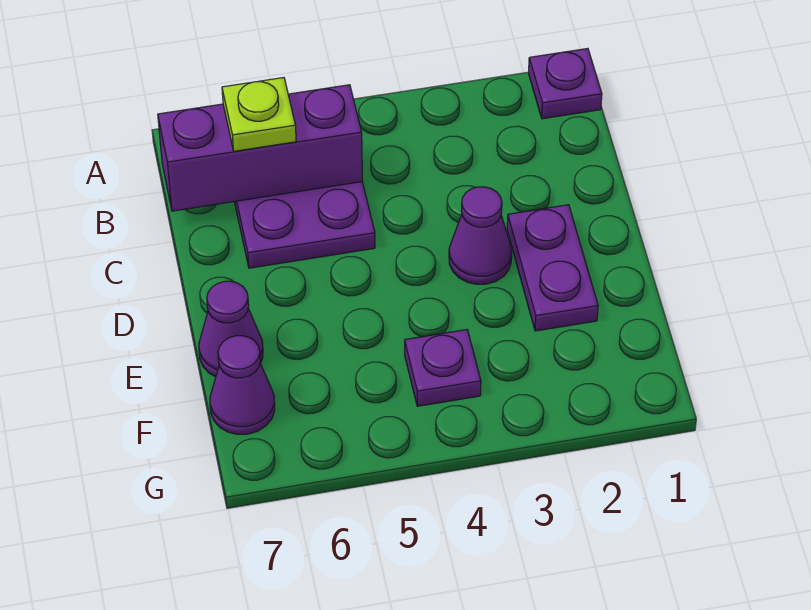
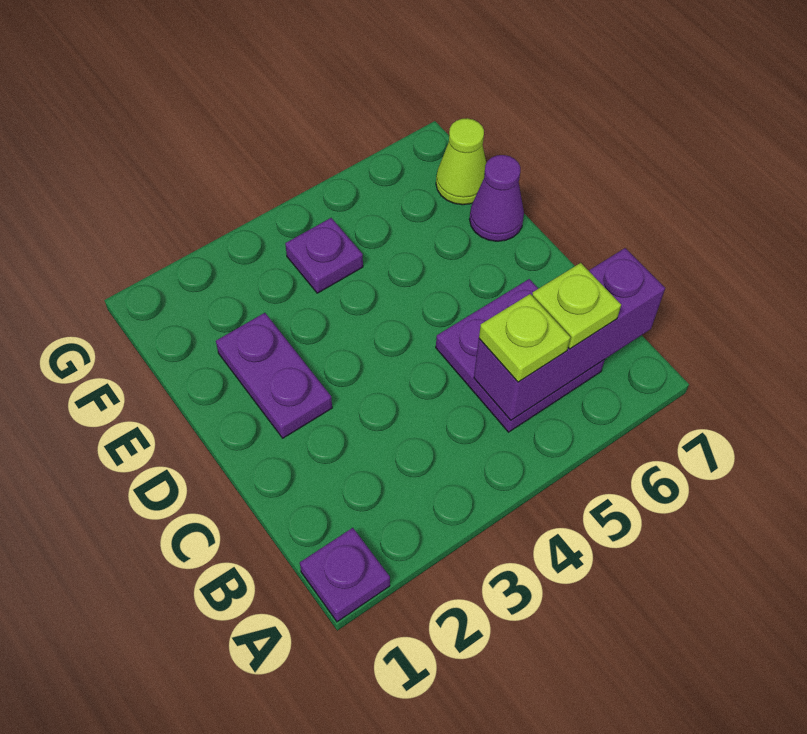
none -> lime plate B5 level 3
purple cone D3 level 1 -> none
purple cone F7 level 1 -> lime cone F7 level 1

